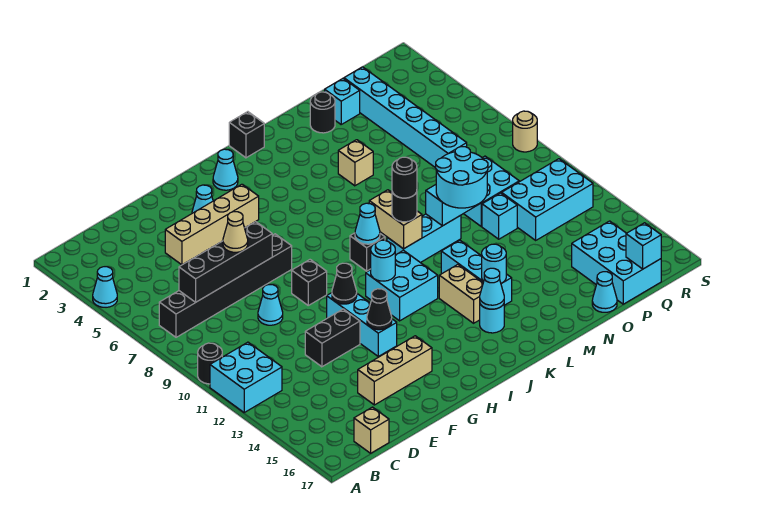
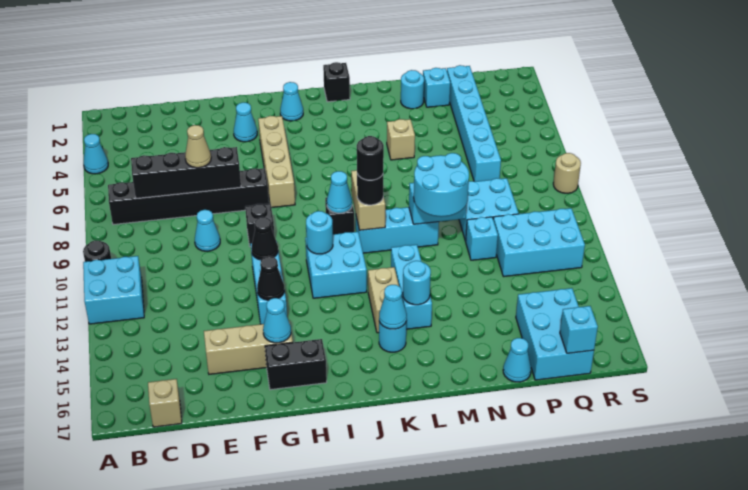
tan brick E4:H4 level 1 -> tan brick H4:H7 level 1
black brick E12:F12 level 1 -> black brick G16:H16 level 1
none -> cyan cone G15 level 2
black round brick N2 level 1 -> cyan round brick N2 level 1

